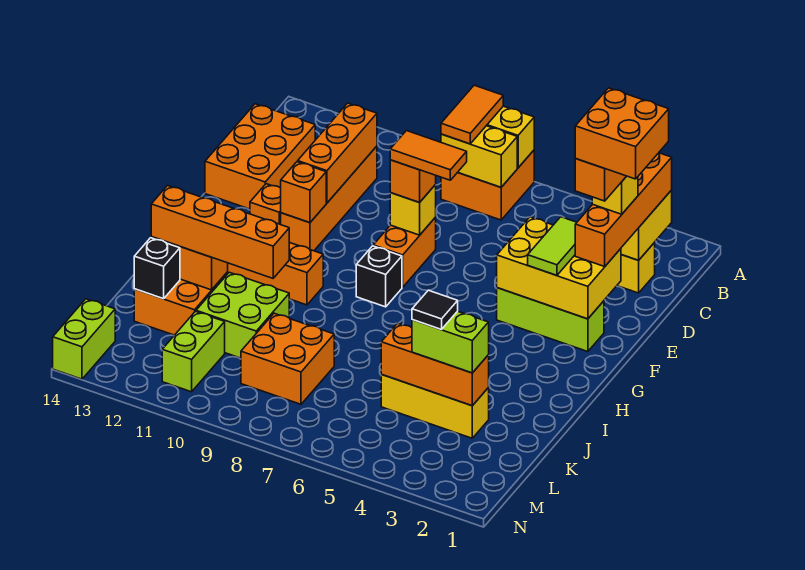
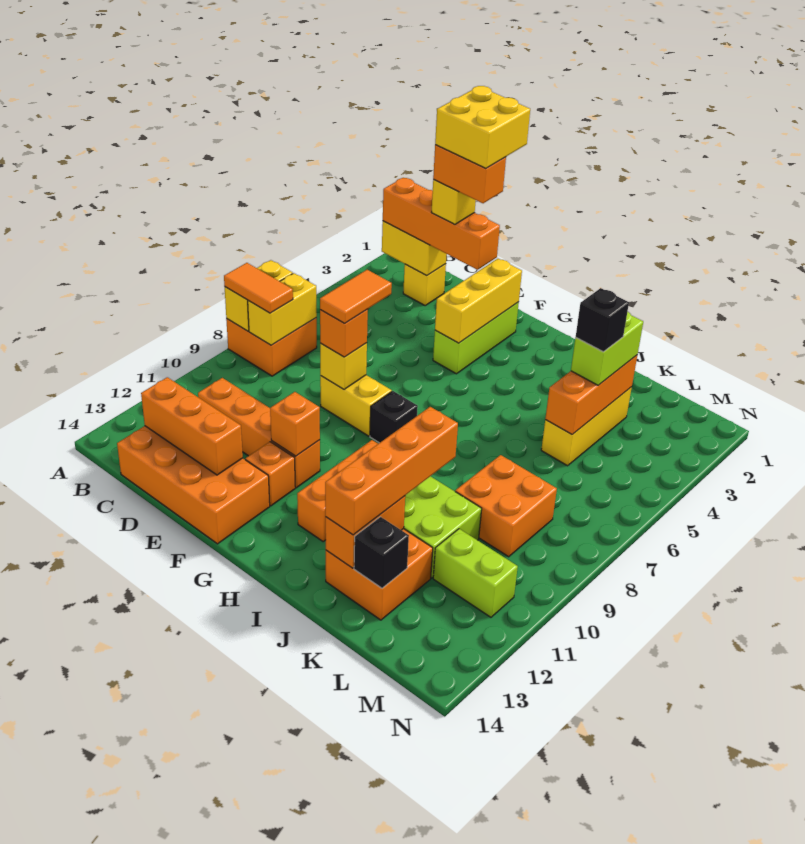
orange brick C11:E11 level 2 -> orange brick C13:E13 level 2
orange brick C13:E14 level 1 -> orange brick C13:F14 level 1
orange brick D1:E2 level 6 -> yellow brick D1:E2 level 6
yellow brick E2:F4 level 2 -> yellow brick F2:F4 level 2
lime tile E3:F3 level 3 -> none
orange brick E8:F8 level 1 -> yellow brick E8:F8 level 1
black tile K4 level 4 -> black brick K4 level 4
lime brick M14:N14 level 1 -> none

